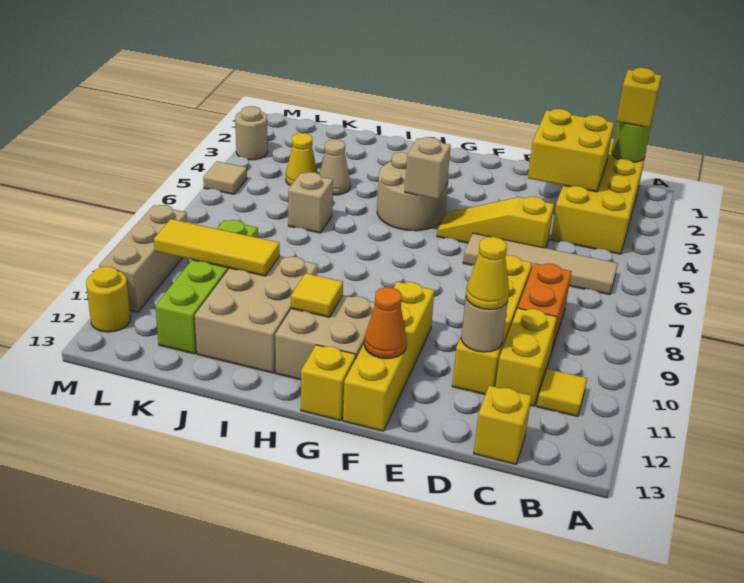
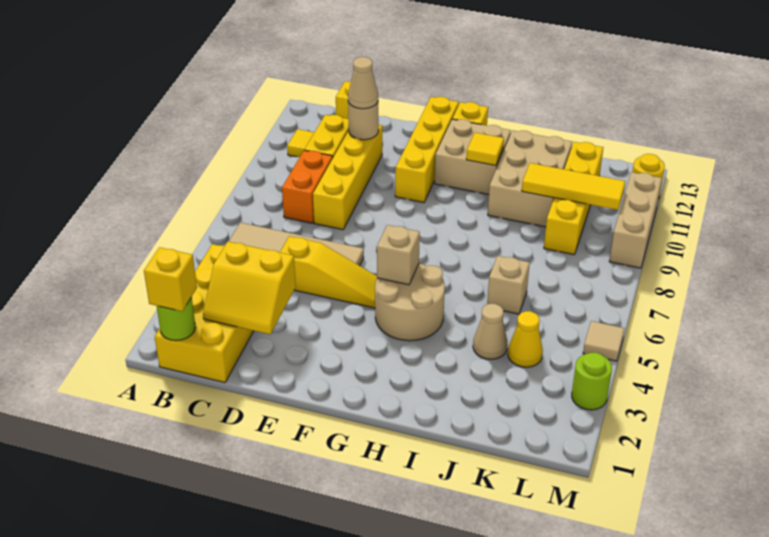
yellow brick C2:D3 level 2 -> yellow slope C2:D3 level 2 top 3
yellow cone D11 level 3 -> tan cone D11 level 3
orange cone F12 level 2 -> none
lime brick K9:K12 level 1 -> yellow brick K9:K12 level 1
tan round brick M3 level 1 -> lime round brick M3 level 1

